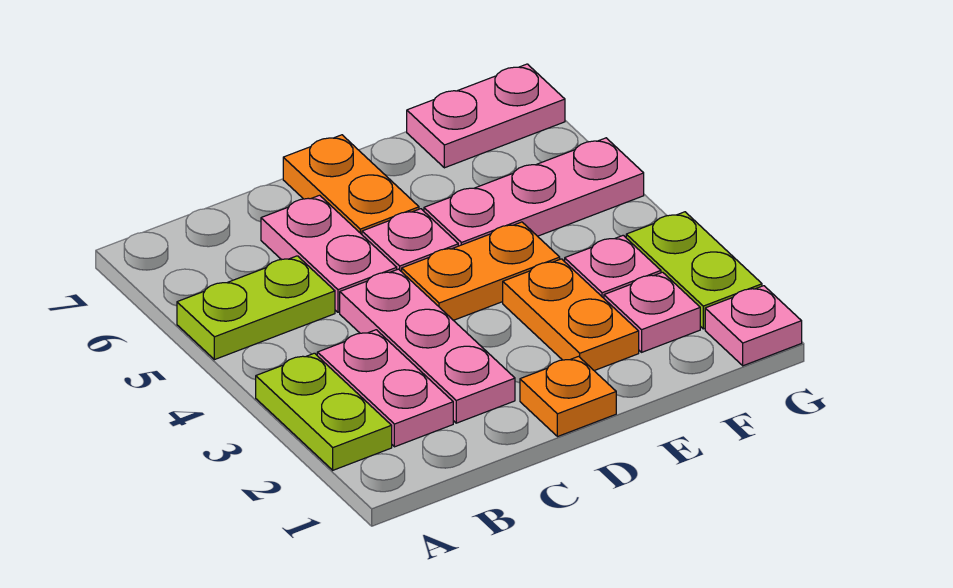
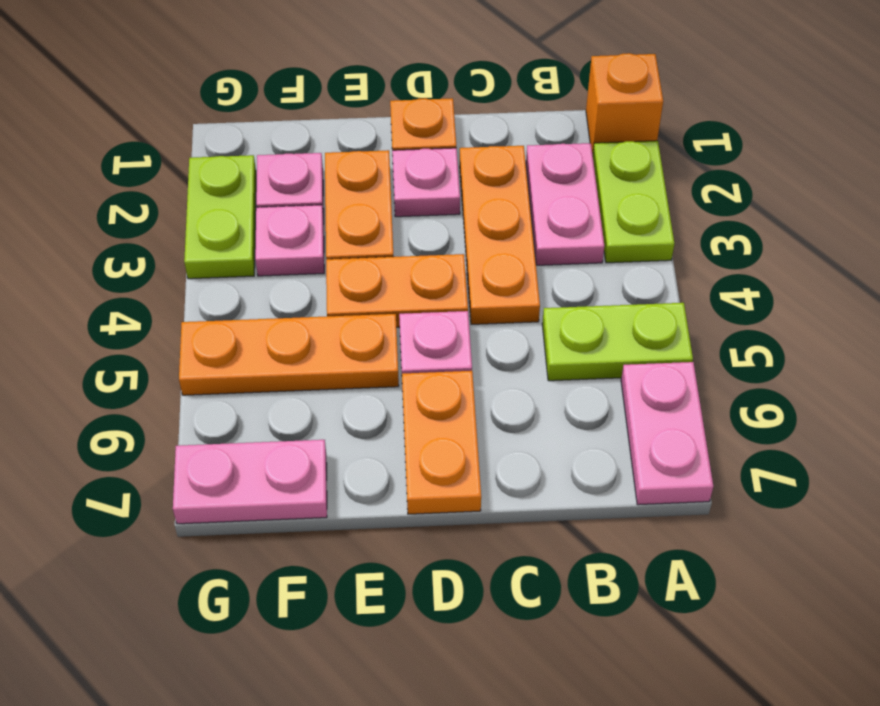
none -> orange brick A1 level 1
pink plate C2:C4 level 1 -> orange plate C2:C4 level 1
pink plate C5:C6 level 1 -> pink plate A6:A7 level 1
pink plate E5:G5 level 1 -> orange plate E5:G5 level 1
pink plate G1 level 1 -> pink plate D2 level 1

